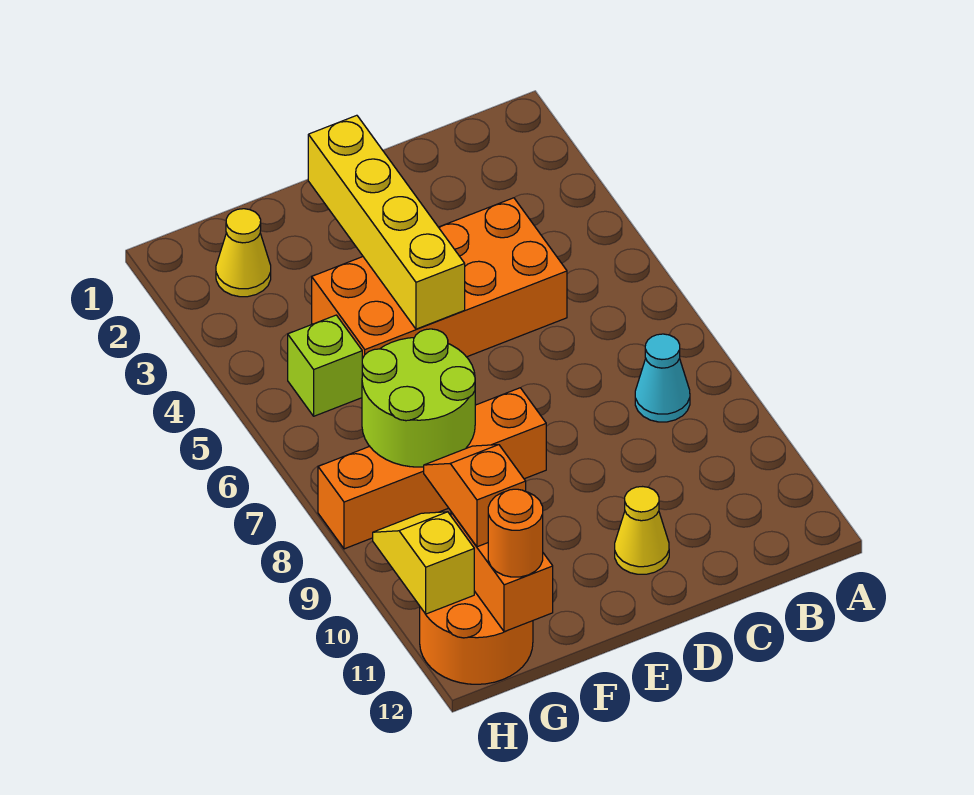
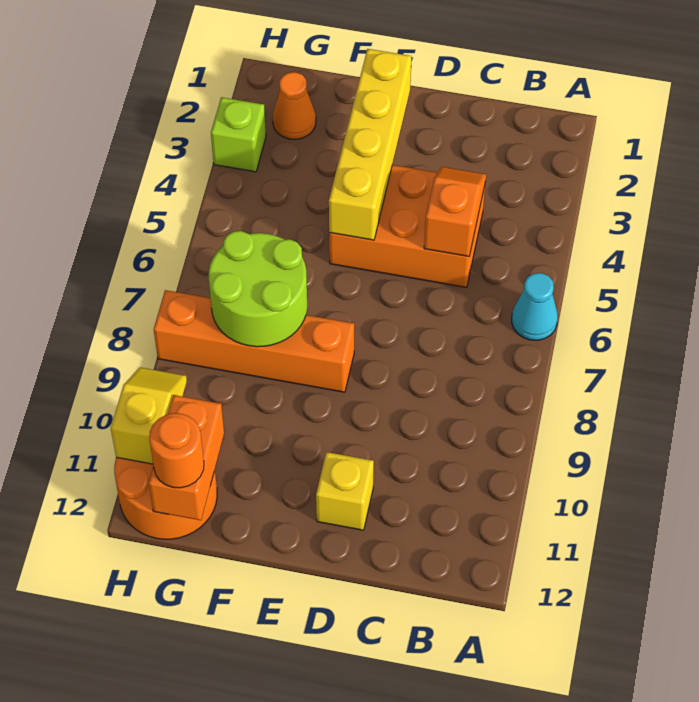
cyan cone B8 level 1 -> cyan cone A6 level 1
orange brick C4:F5 level 1 -> orange brick C4:E5 level 1
yellow cone D11 level 1 -> yellow brick D11 level 1
yellow cone G2 level 1 -> orange cone G2 level 1
lime brick G5 level 1 -> lime brick H3 level 1
orange slope G10:G11 level 3 top 11 -> orange slope C4:C5 level 2 top 5

